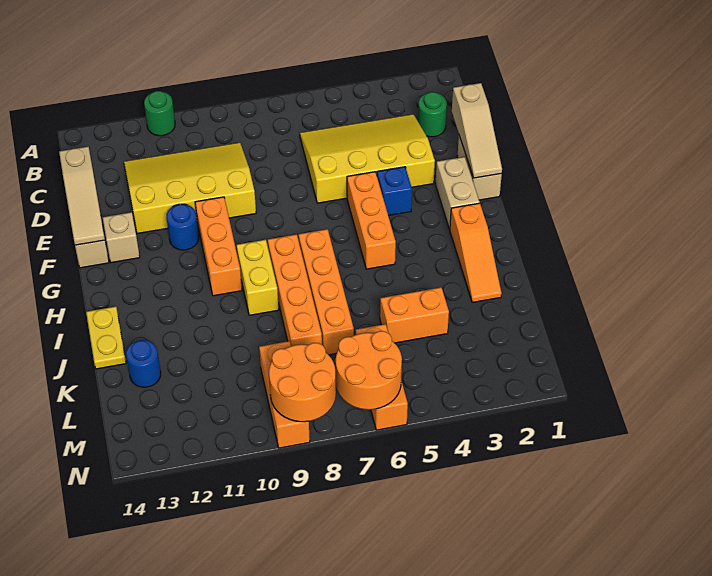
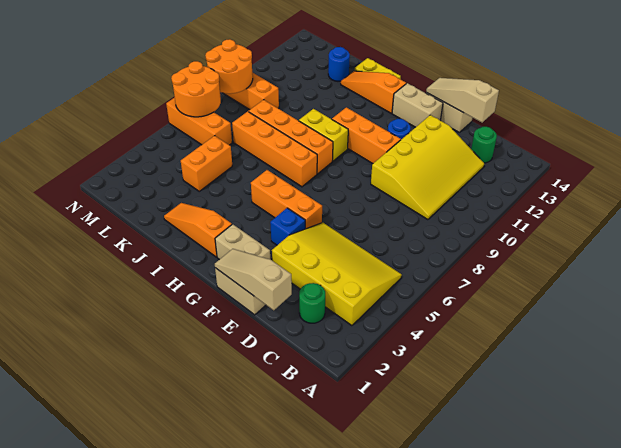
green round brick A11 level 1 -> green round brick C13 level 1
yellow slope C3:E6 level 1 top E -> yellow slope B3:E5 level 1 top 3
tan brick F13 level 1 -> tan brick F13:G13 level 1
none -> orange slope H13:J13 level 1 top H

